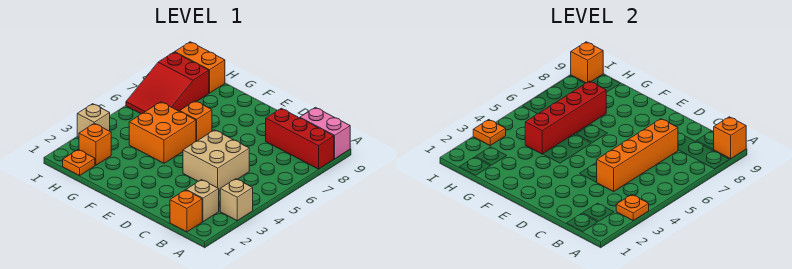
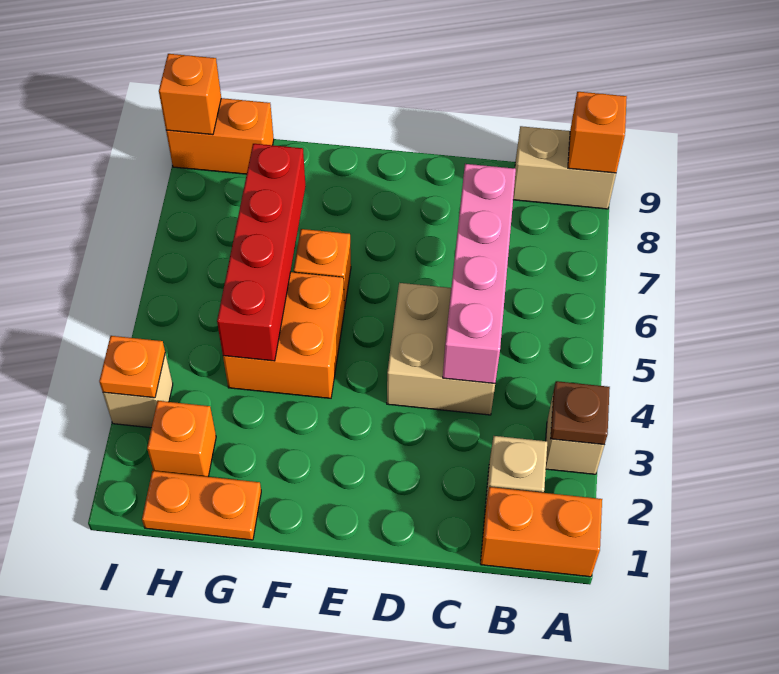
orange plate A3 level 2 -> brown plate A3 level 2
red brick A8:C8 level 1 -> none
pink brick A9:B9 level 1 -> tan brick A9:B9 level 1
orange brick B1 level 1 -> orange brick A1:B1 level 1
orange brick C4:C7 level 2 -> pink brick C4:C7 level 2
orange plate H1 level 1 -> orange plate G1:H1 level 1
red slope H6:I8 level 1 top 8 -> none

